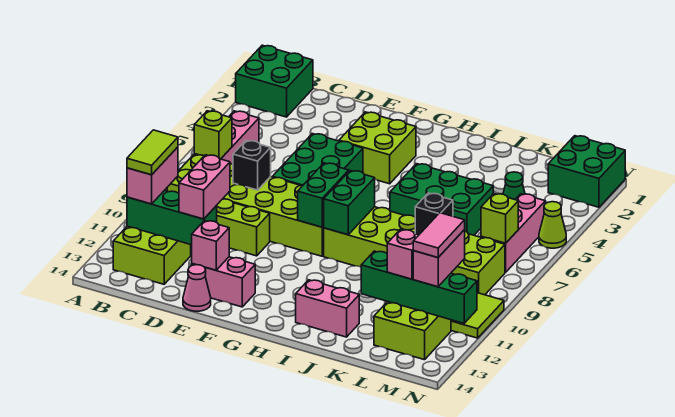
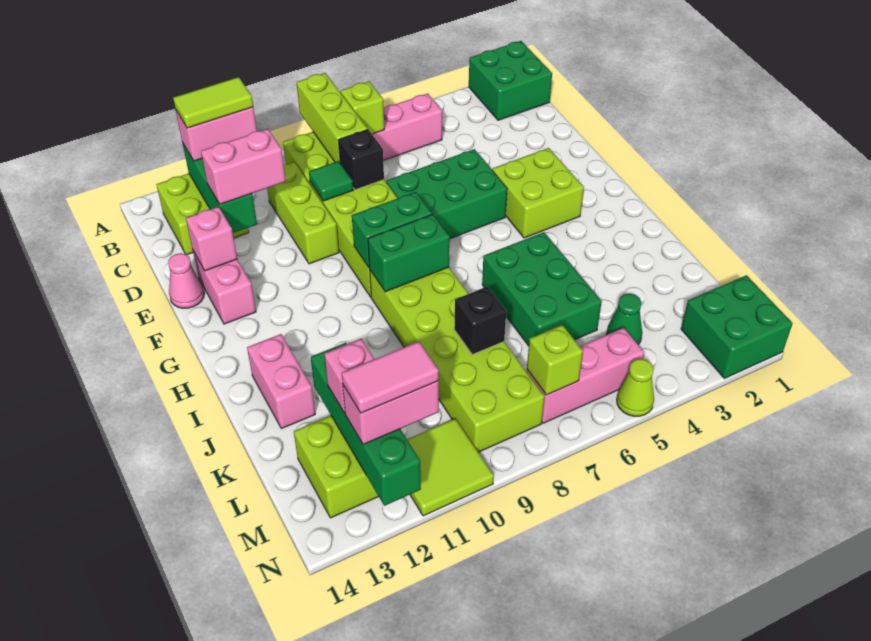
none -> lime brick A8:C8 level 2
none -> green tile D9 level 2

